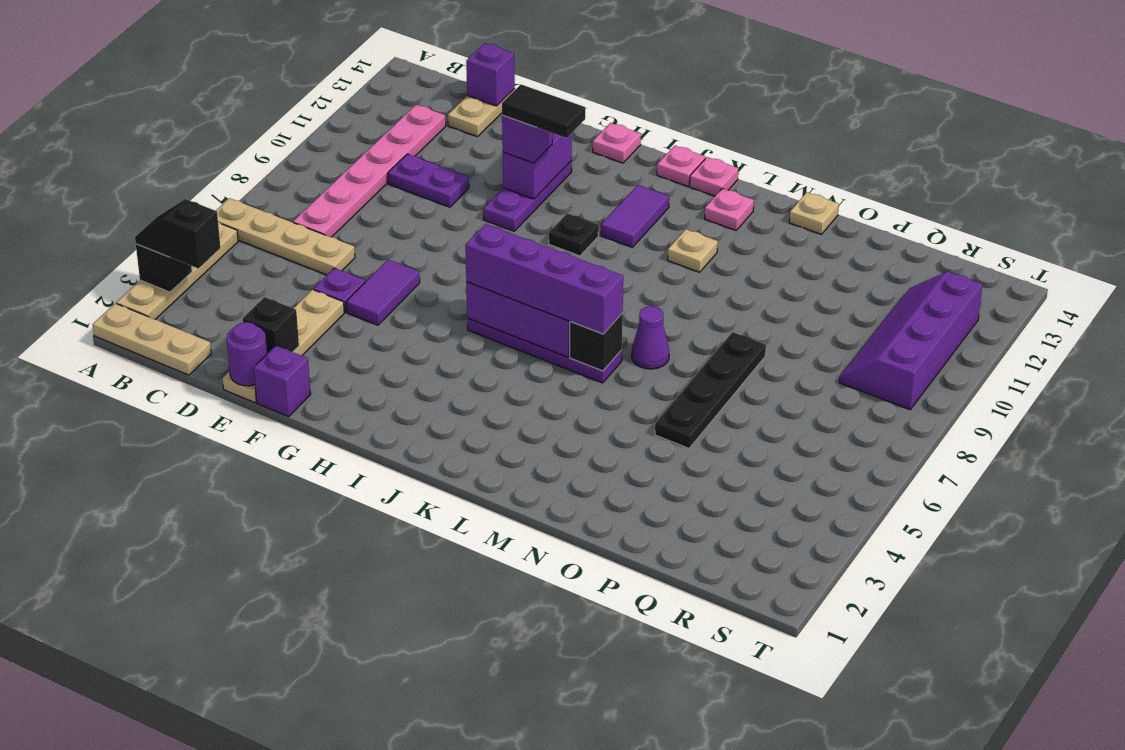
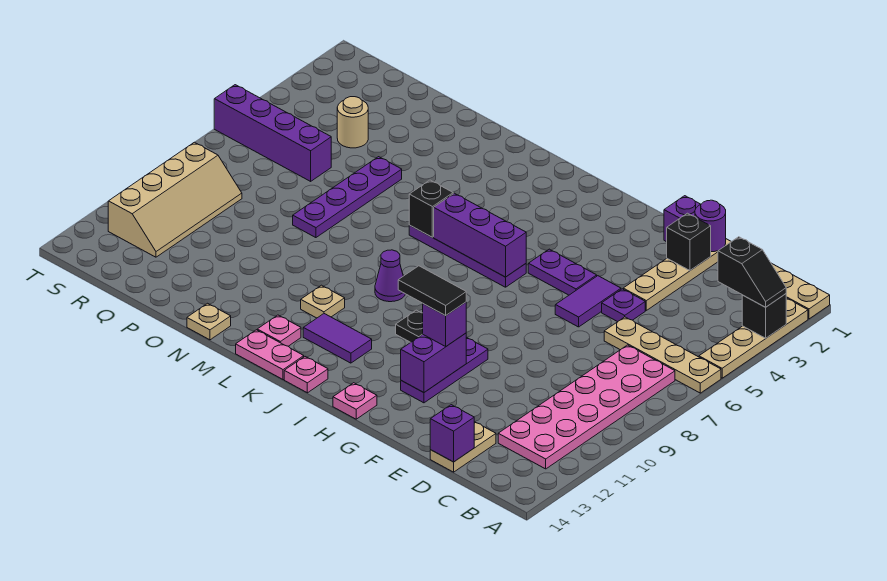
pink plate C7:C12 level 1 -> pink plate B7:C12 level 1
purple plate D10:E10 level 1 -> purple plate G5:H5 level 1
purple brick I6:L6 level 3 -> purple brick Q6:T6 level 1
purple tile J11:J12 level 1 -> purple tile J12:K12 level 1
pink plate K14 level 1 -> pink plate K14:L14 level 1
purple cone M7 level 1 -> purple cone K9 level 1
black plate O5:O8 level 1 -> purple plate O5:O8 level 1
none -> tan round brick Q4 level 1
purple slope R9:S12 level 1 top S -> tan slope R9:S12 level 1 top S

